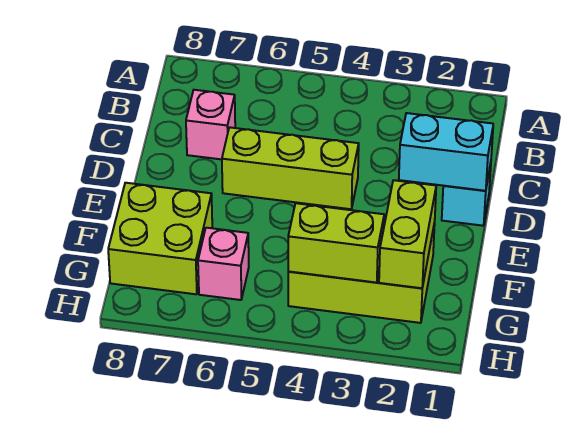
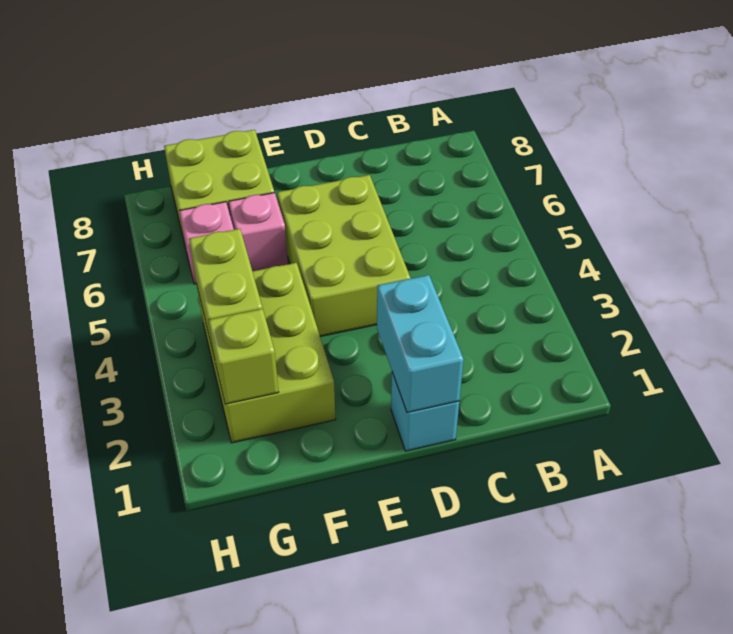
pink brick C7 level 1 -> pink brick F6 level 1
lime brick D4:D6 level 1 -> lime brick D4:E6 level 1
lime brick F2:G2 level 2 -> lime brick G2 level 2

